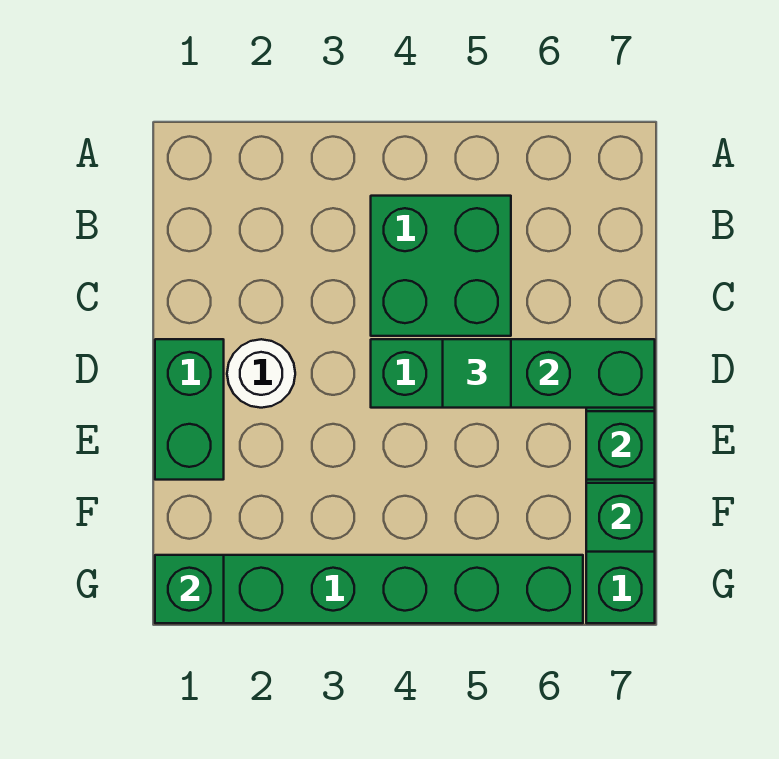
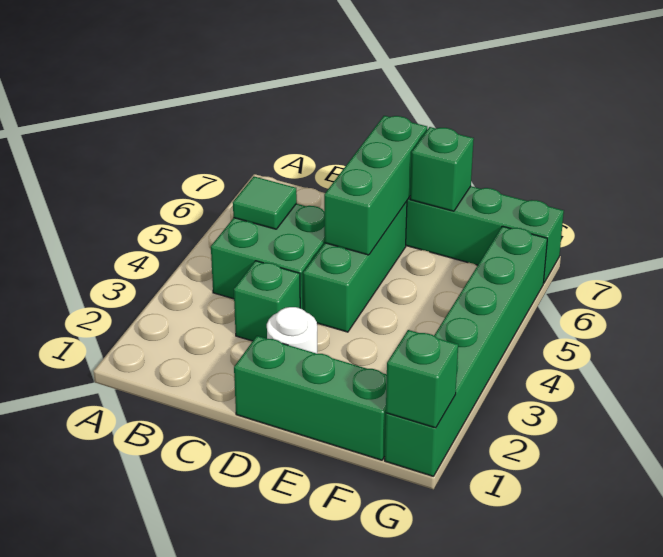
green brick D1:E1 level 1 -> green brick D1:F1 level 1
green tile D5 level 3 -> green tile B5 level 2
green brick F7 level 2 -> green brick C3 level 1

